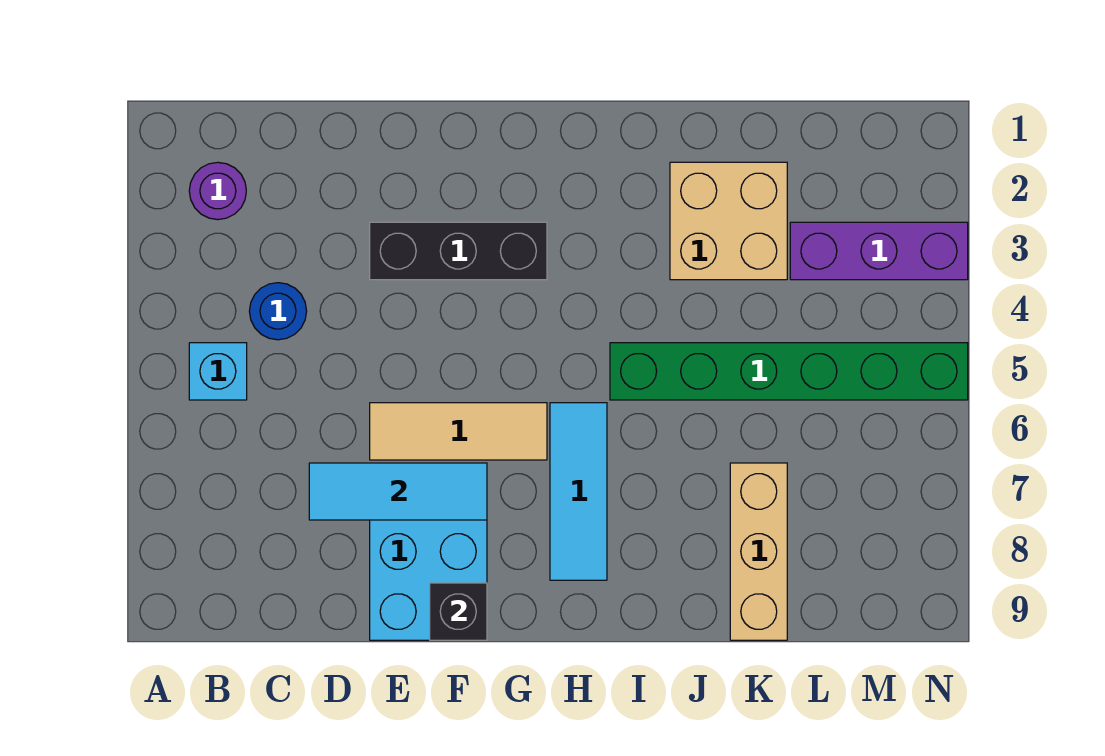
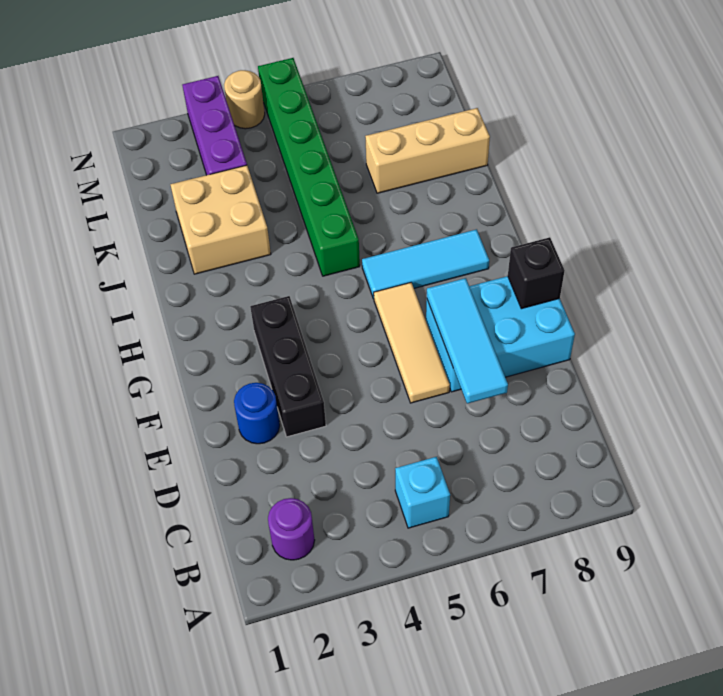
blue round brick C4 level 1 -> blue round brick E2 level 1
none -> tan round brick N4 level 1

